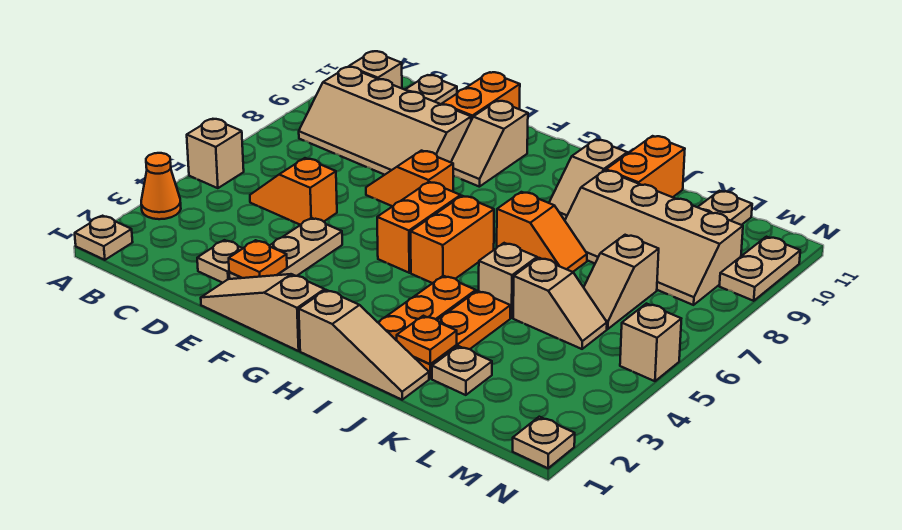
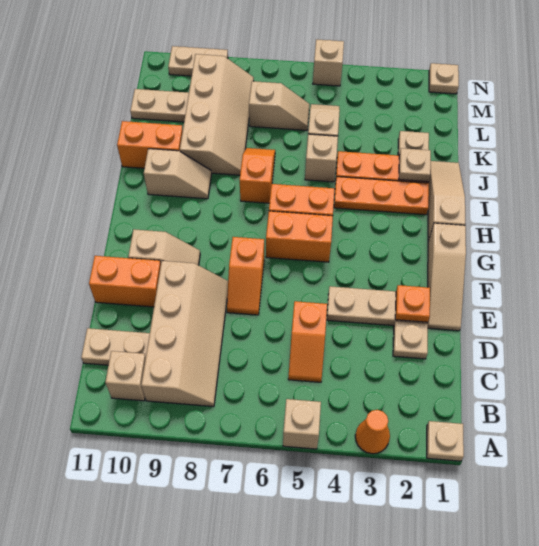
orange plate J2 level 2 -> tan plate J2 level 2

